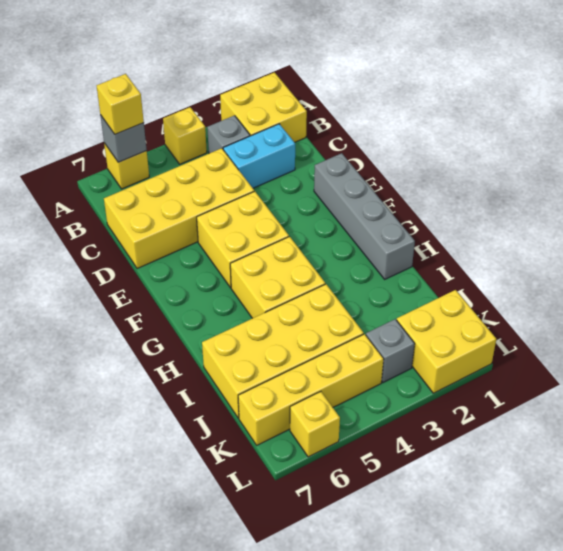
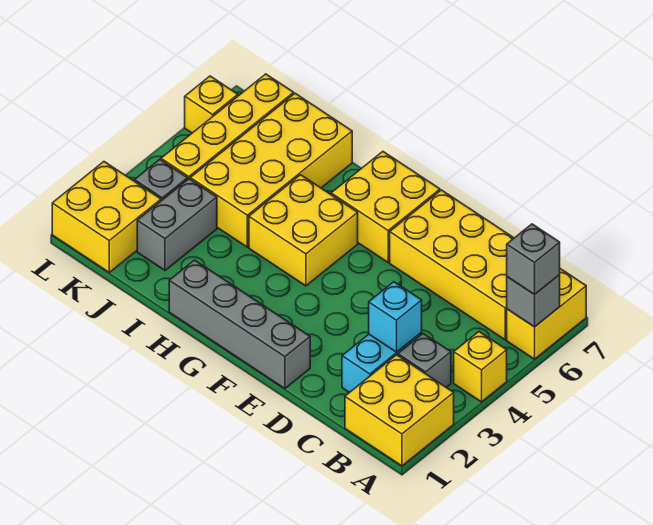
yellow brick A6 level 1 -> yellow brick A6:A7 level 1
yellow brick A6 level 3 -> grey brick A6 level 3
none -> cyan brick C3 level 2
yellow brick C4:D7 level 1 -> yellow brick B6:E7 level 1
yellow brick E4:F5 level 1 -> yellow brick F6:G7 level 1
none -> grey brick J2:J3 level 1

